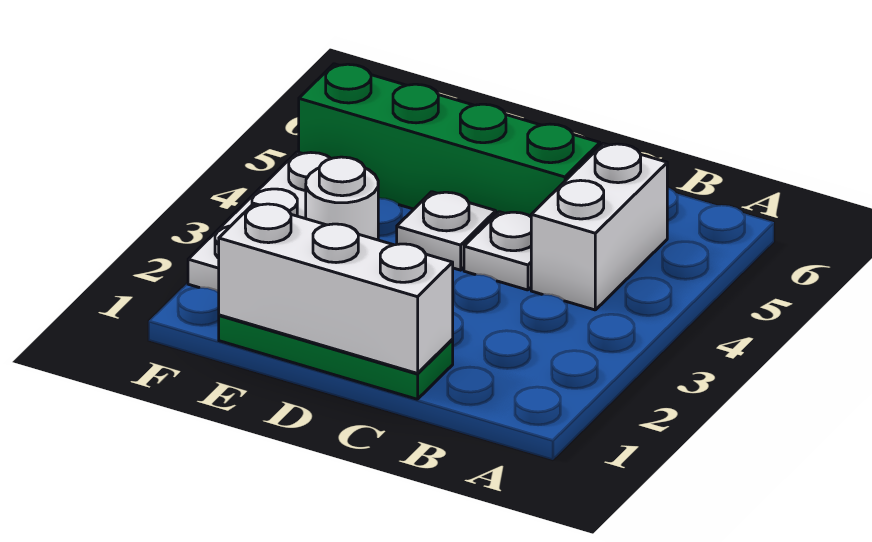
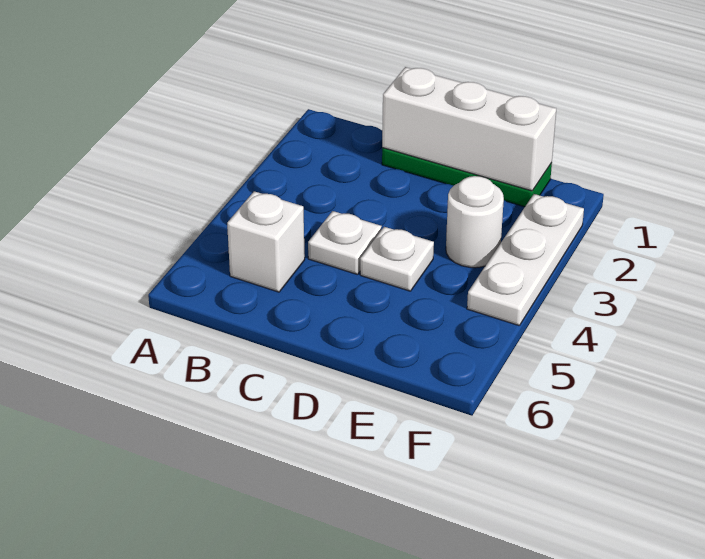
white brick B4:B5 level 1 -> white brick B5 level 1
green brick C5:F5 level 1 -> none

